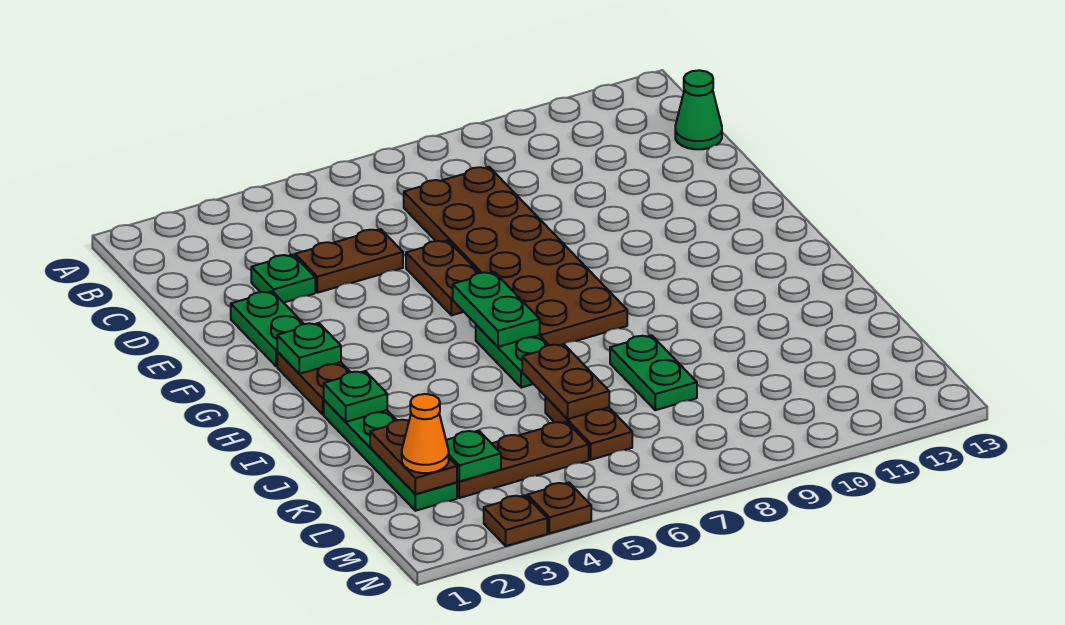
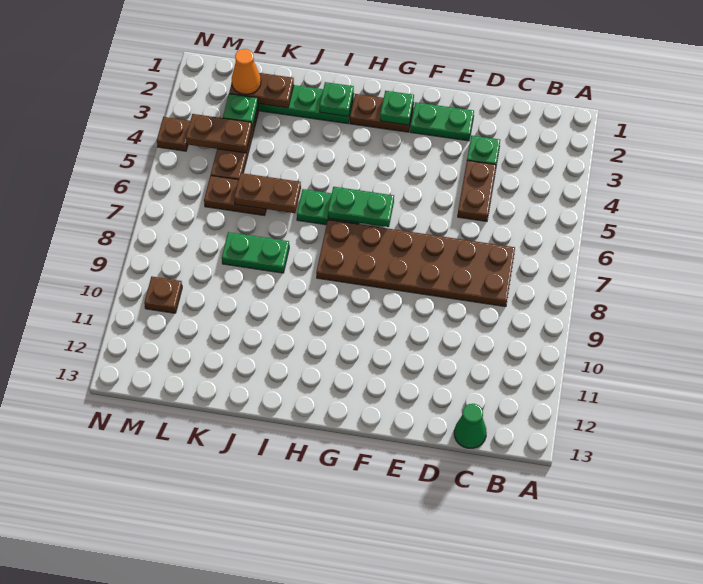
brown plate E6:F6 level 1 -> brown plate L4:M4 level 2
brown plate N3 level 1 -> brown plate M10 level 1

